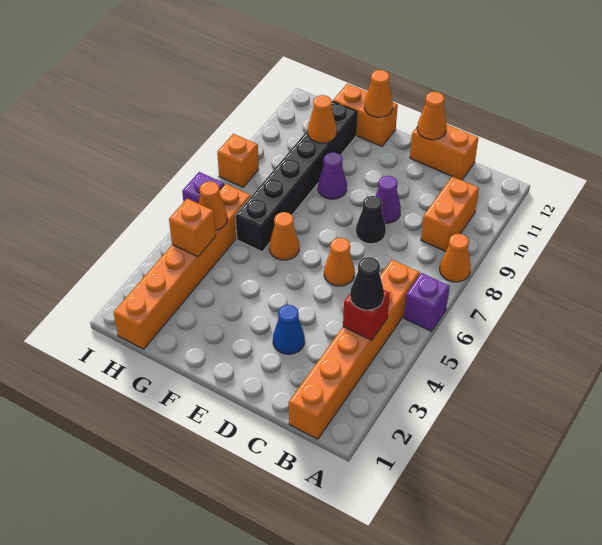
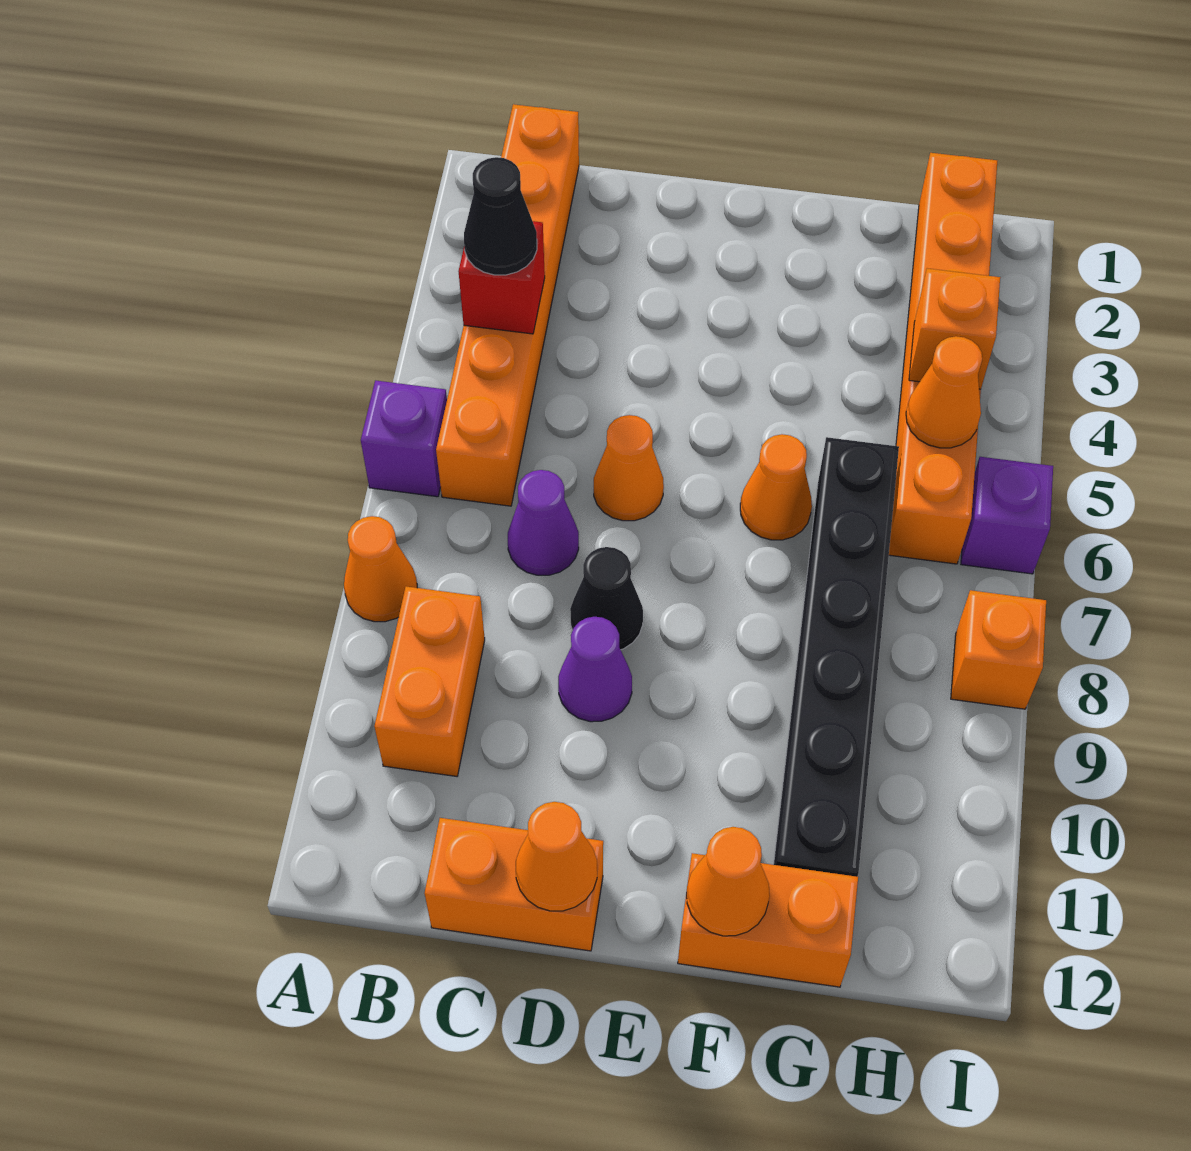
blue cone D3 level 1 -> none
purple cone F9 level 1 -> purple cone C7 level 1
orange cone G10 level 2 -> none

